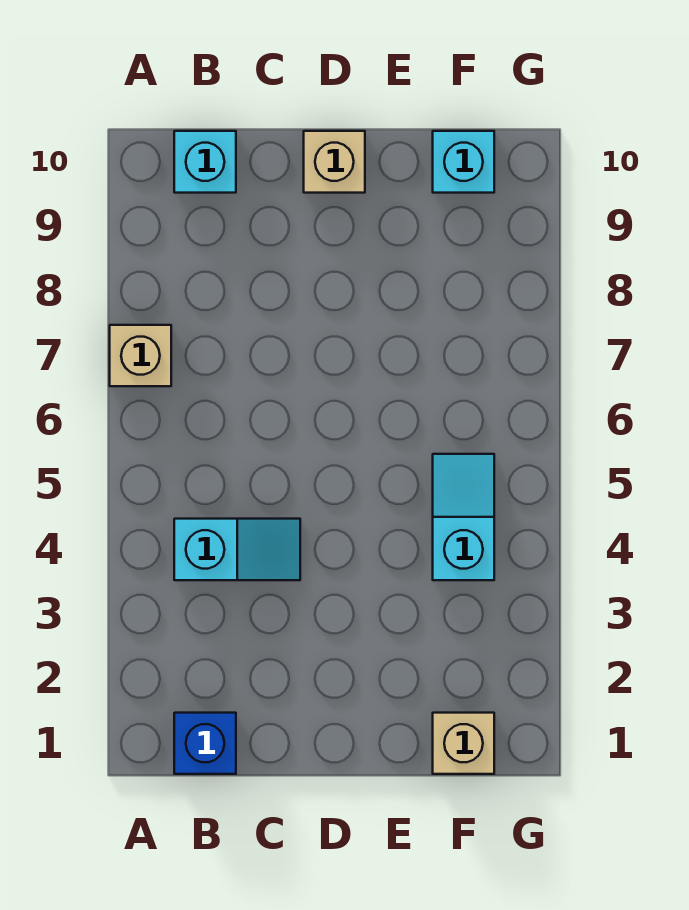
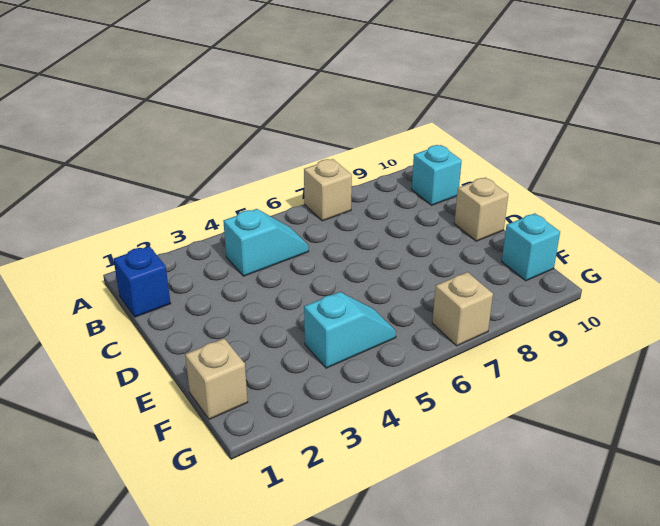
cyan slope B4:C4 level 1 top B -> cyan slope B4:B5 level 1 top 4
none -> tan brick G7 level 1

